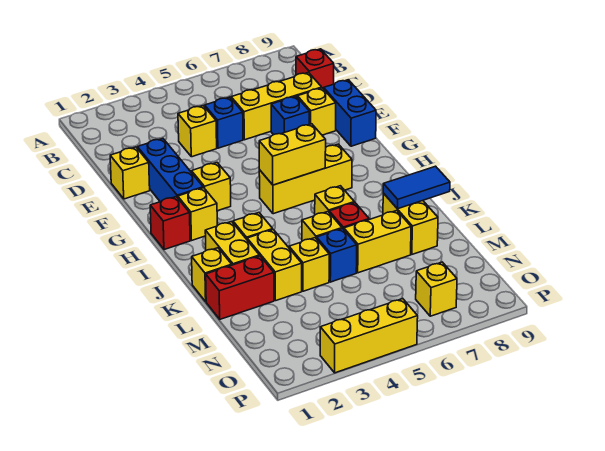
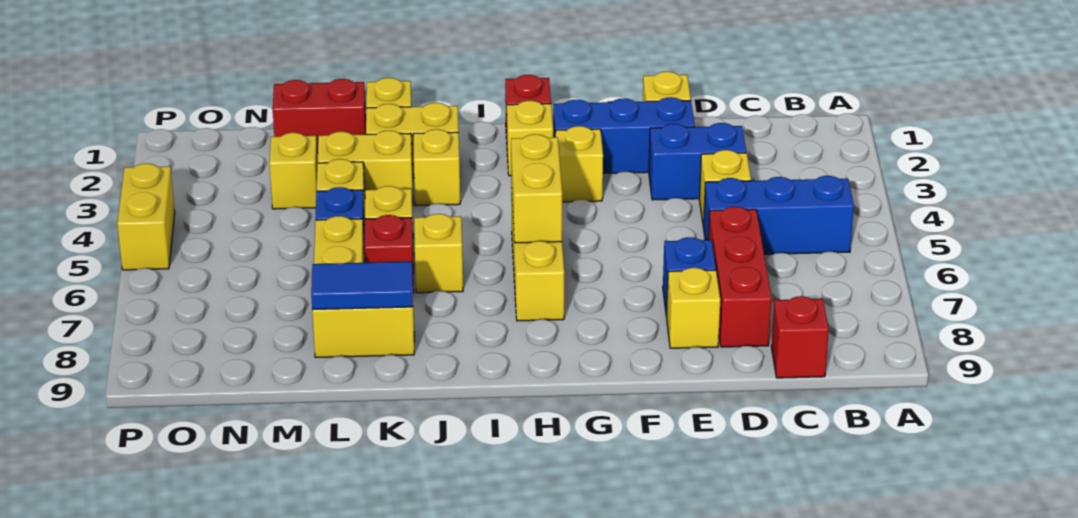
blue brick D5 level 1 -> blue brick B5:D5 level 1
yellow brick D6:D8 level 1 -> red brick D6:D8 level 1
blue brick E9:F9 level 1 -> blue brick D3:E3 level 1
blue tile K8:K9 level 2 -> blue tile K8:L8 level 2
red brick L1:L2 level 1 -> red brick L1:M1 level 1
yellow brick O7 level 1 -> yellow brick M3 level 1
yellow brick P3:P5 level 1 -> yellow brick P4:P5 level 1

